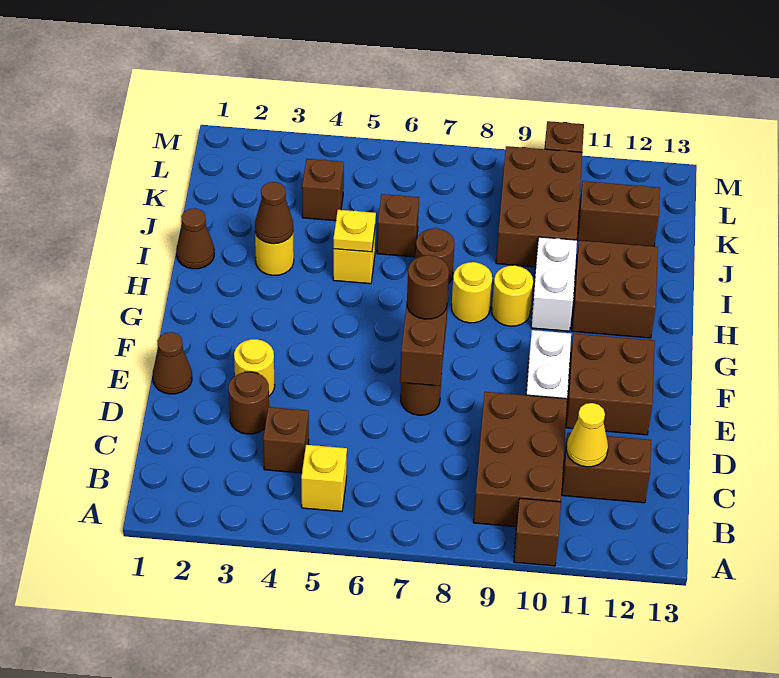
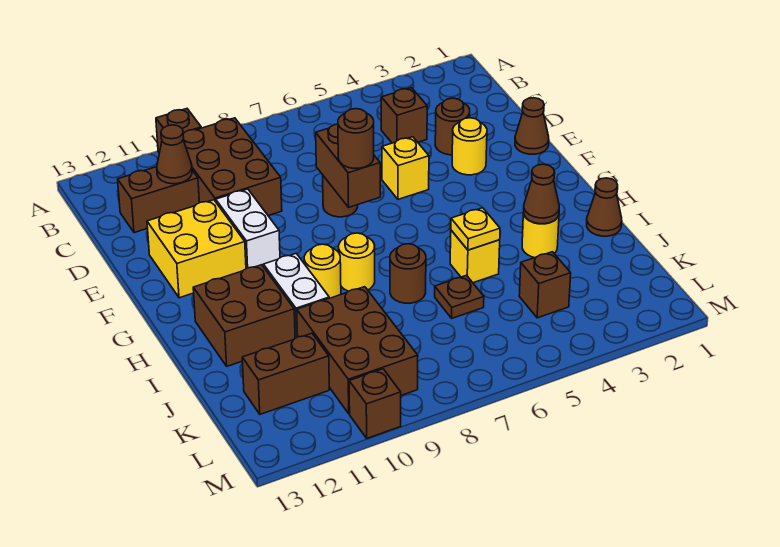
yellow brick B5 level 1 -> yellow brick E5 level 1
yellow cone C11 level 2 -> brown cone C11 level 2
brown brick E11:F12 level 1 -> yellow brick E11:F12 level 1
brown brick J6 level 1 -> brown plate J6 level 1

